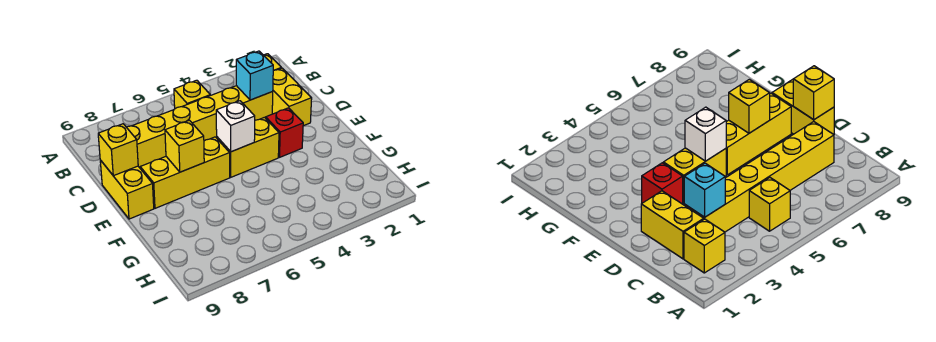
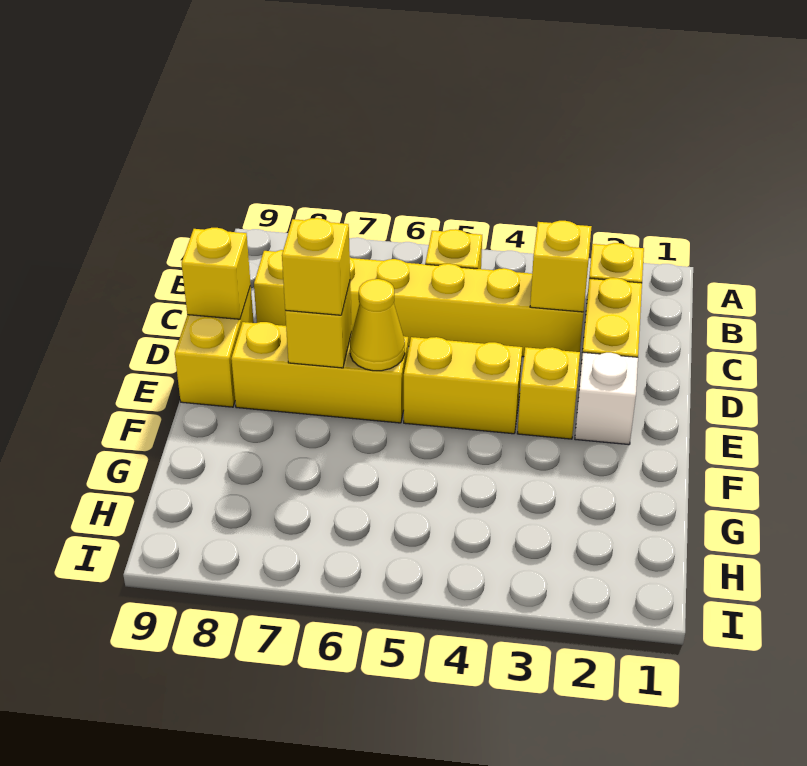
cyan brick C3 level 2 -> yellow brick C3 level 2
red brick E3 level 1 -> yellow brick E3 level 1
white brick E5 level 2 -> white brick E2 level 1
none -> yellow cone E6 level 2
none -> yellow brick E7 level 3

